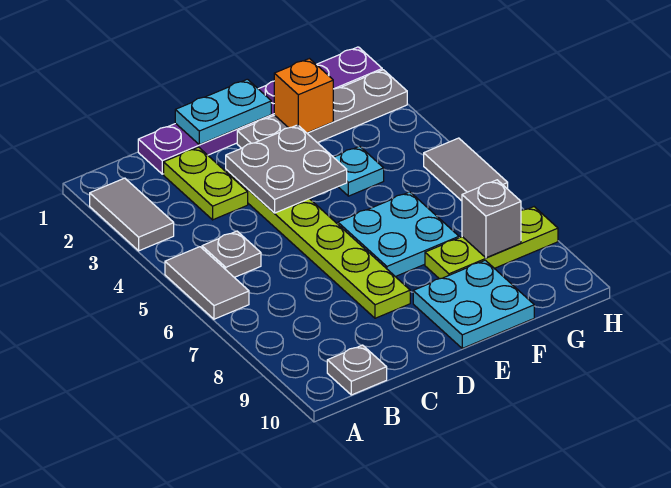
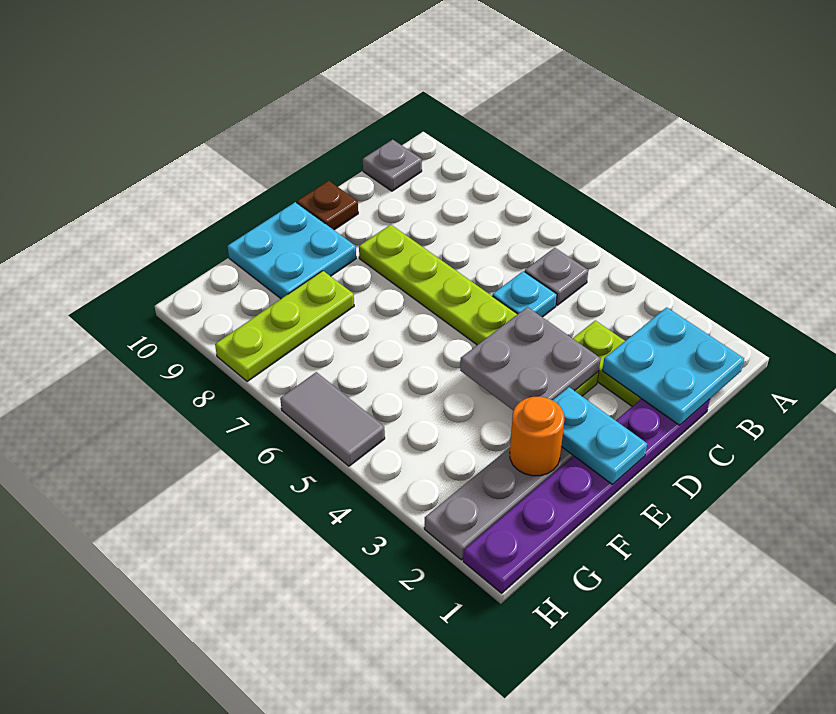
grey tile A2:A3 level 1 -> none
grey tile A5:A6 level 1 -> none
cyan plate D1:E1 level 2 -> cyan plate E1:E2 level 2
none -> brown plate D10 level 1
cyan plate E6:F7 level 1 -> cyan plate B1:C2 level 2
orange brick F2 level 2 -> orange round brick F2 level 2
cyan plate F4 level 1 -> cyan plate C5 level 1
grey brick G8 level 2 -> none

